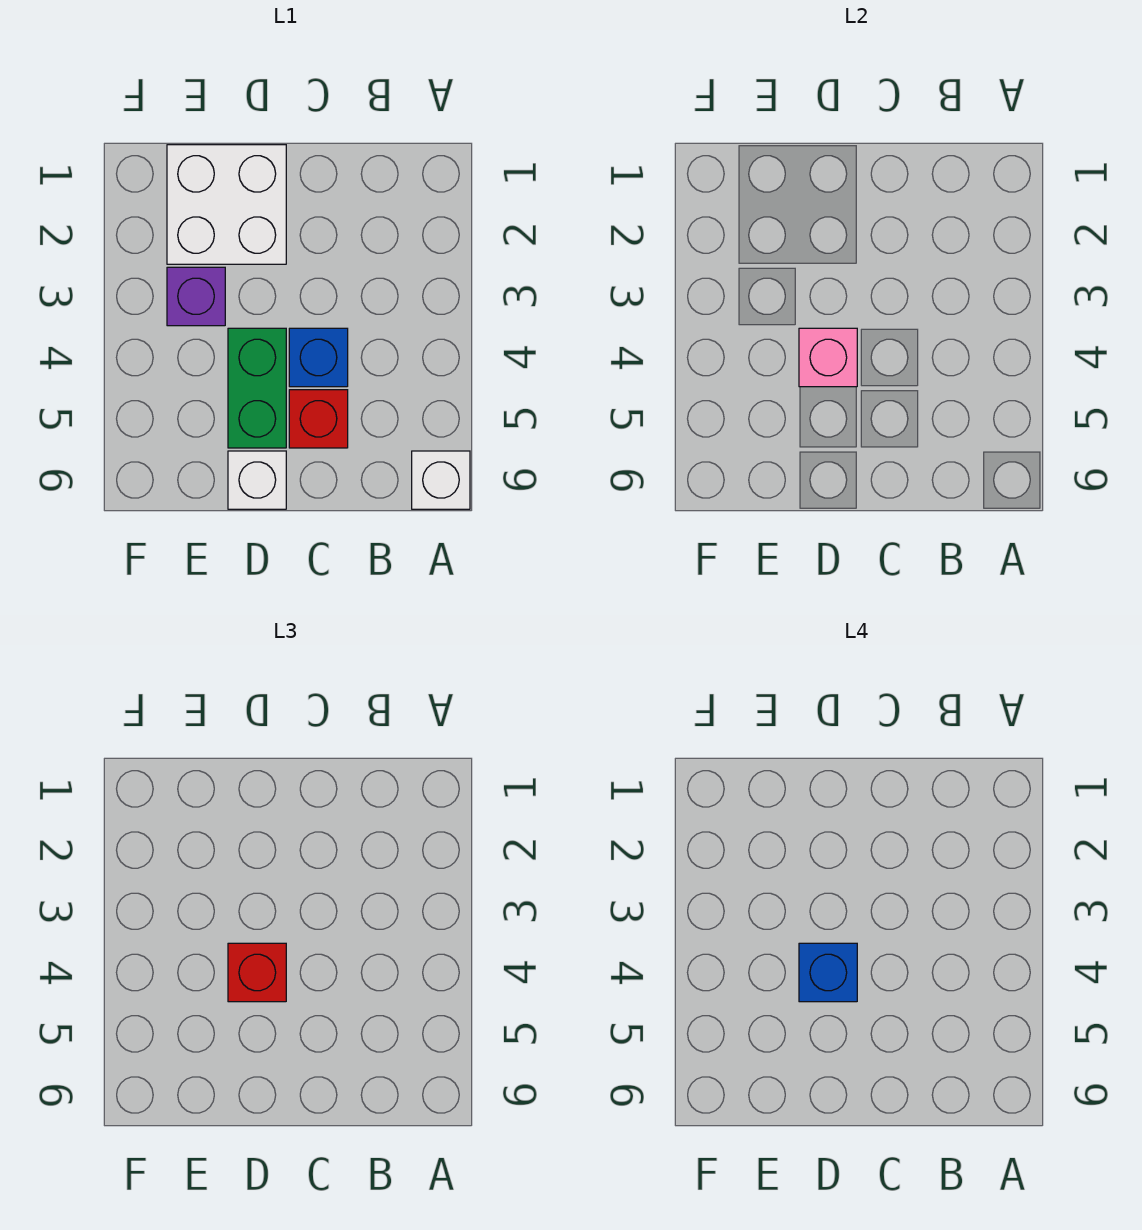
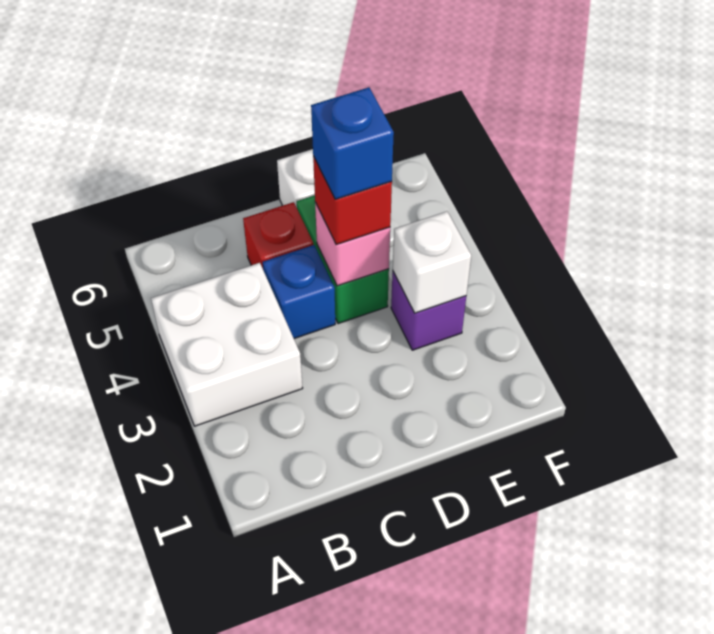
white brick A6 level 1 -> white brick E3 level 2
white brick D1:E2 level 1 -> white brick A3:B4 level 1

